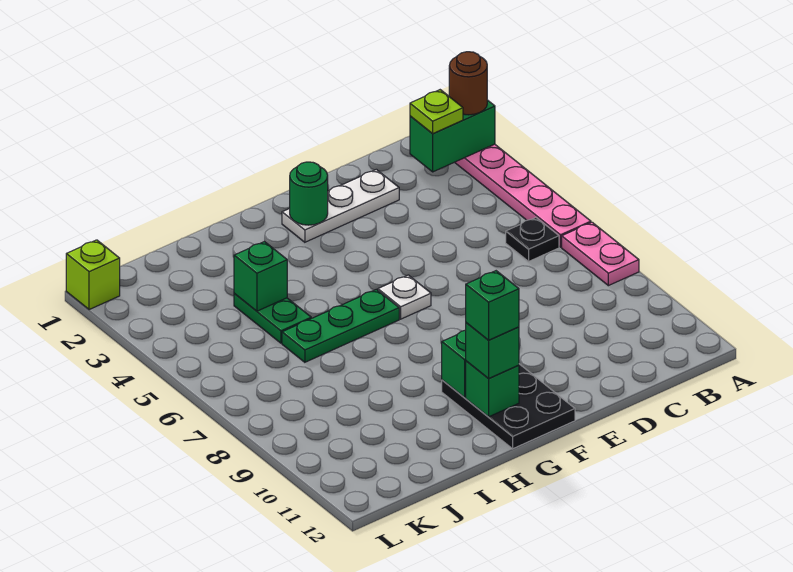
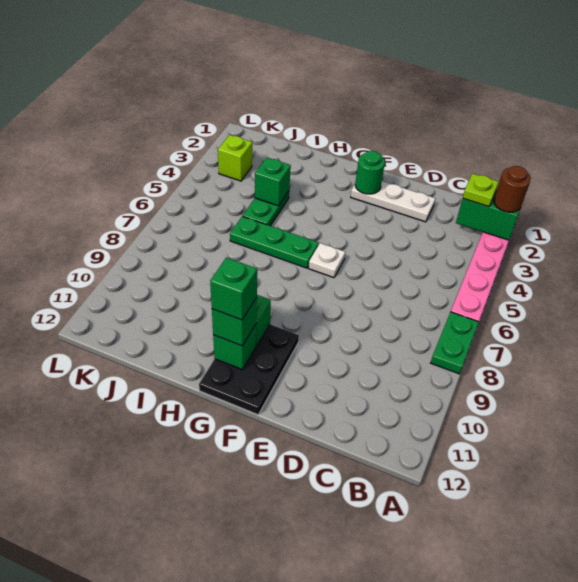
pink plate A7:A8 level 1 -> green plate A7:A8 level 1
black plate B6 level 1 -> none
lime brick L1 level 1 -> lime brick K3 level 1

